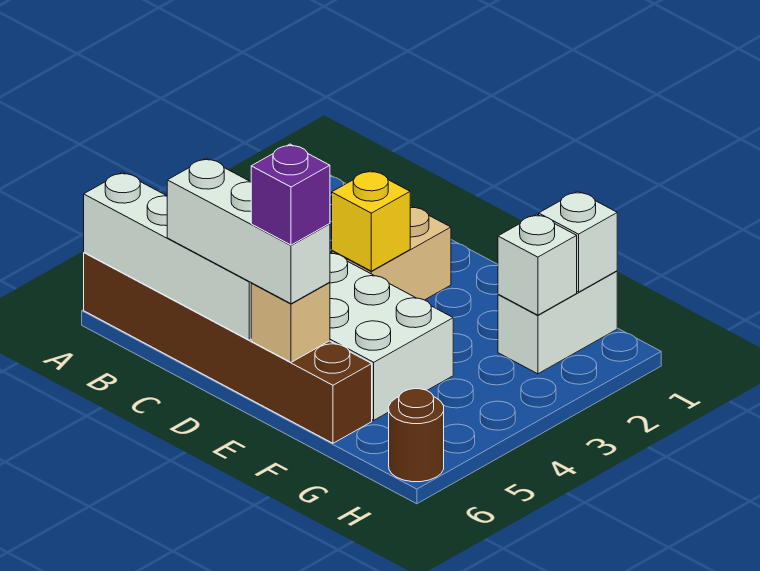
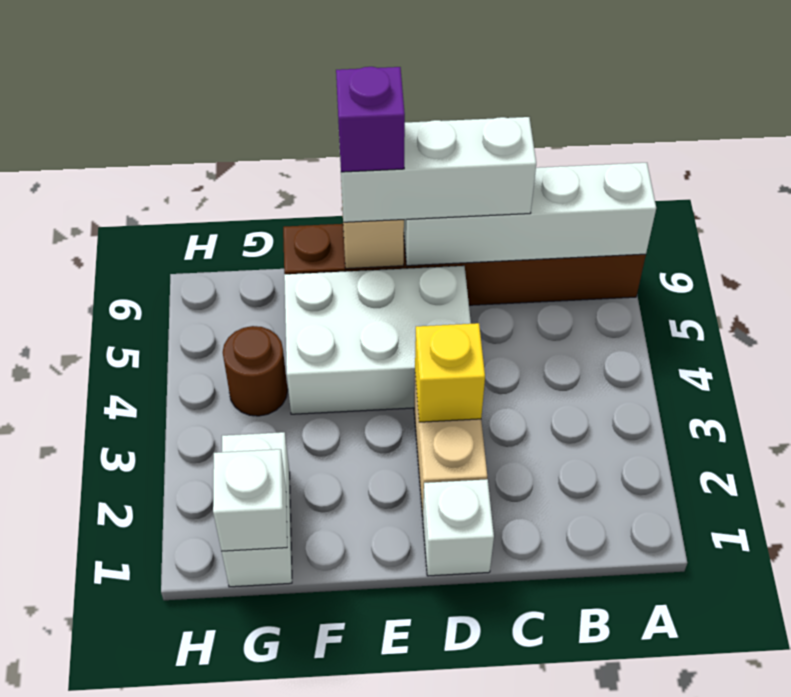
white brick G2 level 2 -> white brick D1 level 1
brown round brick H6 level 1 -> brown round brick G4 level 1

